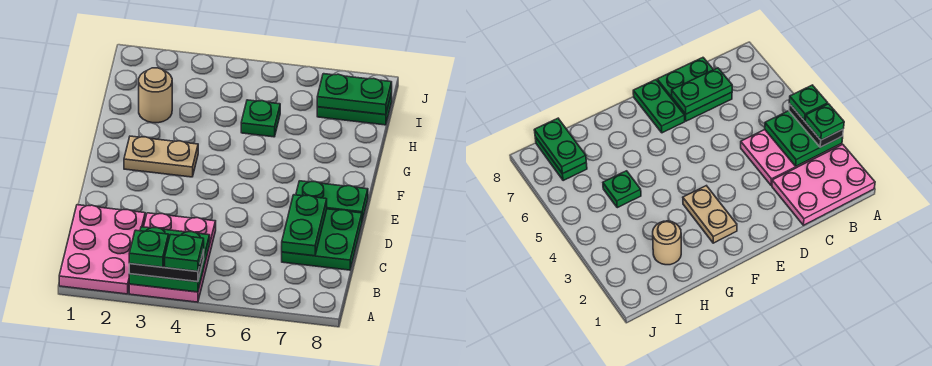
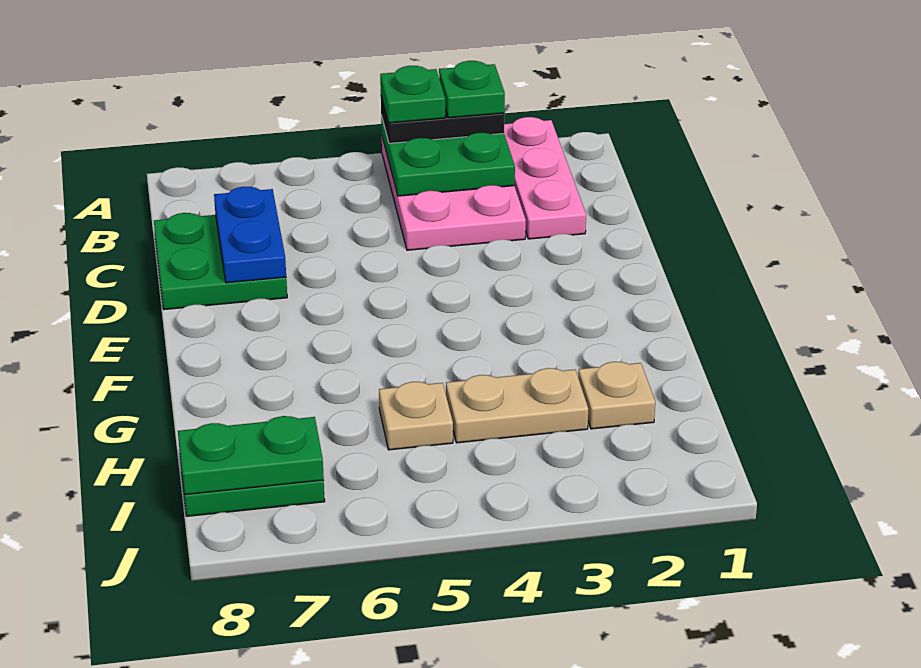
pink plate A1:C2 level 1 -> pink plate A2:C2 level 1
green plate C7:D7 level 2 -> blue plate C7:D7 level 2
green plate E7:E8 level 1 -> none
tan plate F2:F3 level 1 -> tan plate H3:H4 level 1
tan round brick H2 level 1 -> tan plate H2 level 1
green plate H5 level 1 -> tan plate H5 level 1

